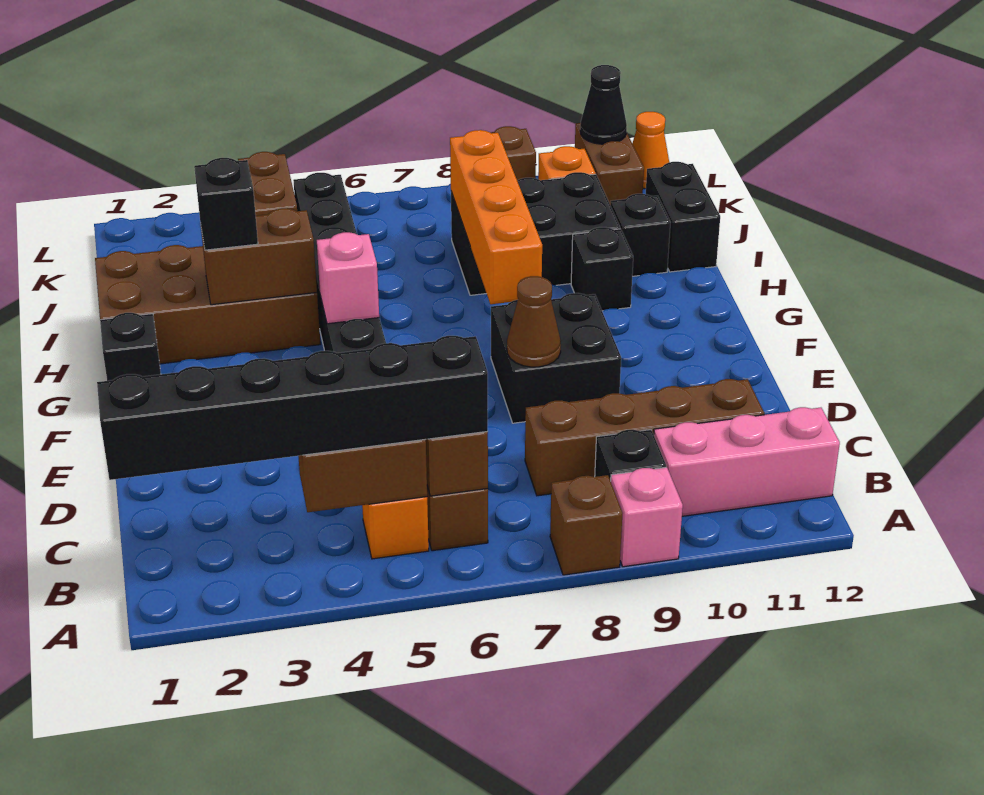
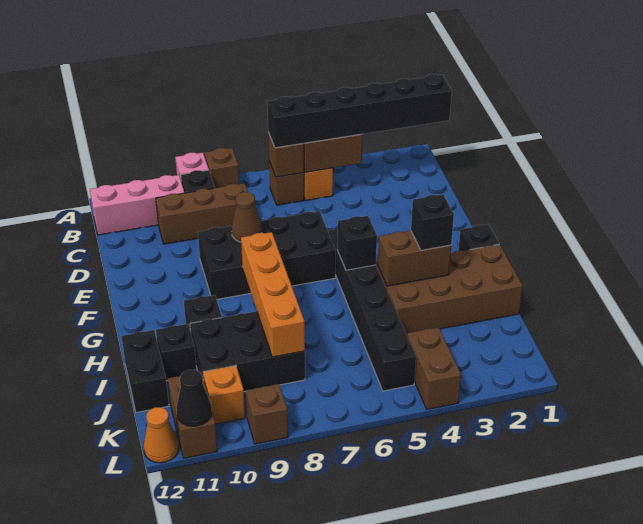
brown brick C8:C11 level 1 -> brown brick C8:C10 level 1
black brick E8:F9 level 1 -> black brick E6:F9 level 1
pink brick G5 level 2 -> black brick G5 level 2

